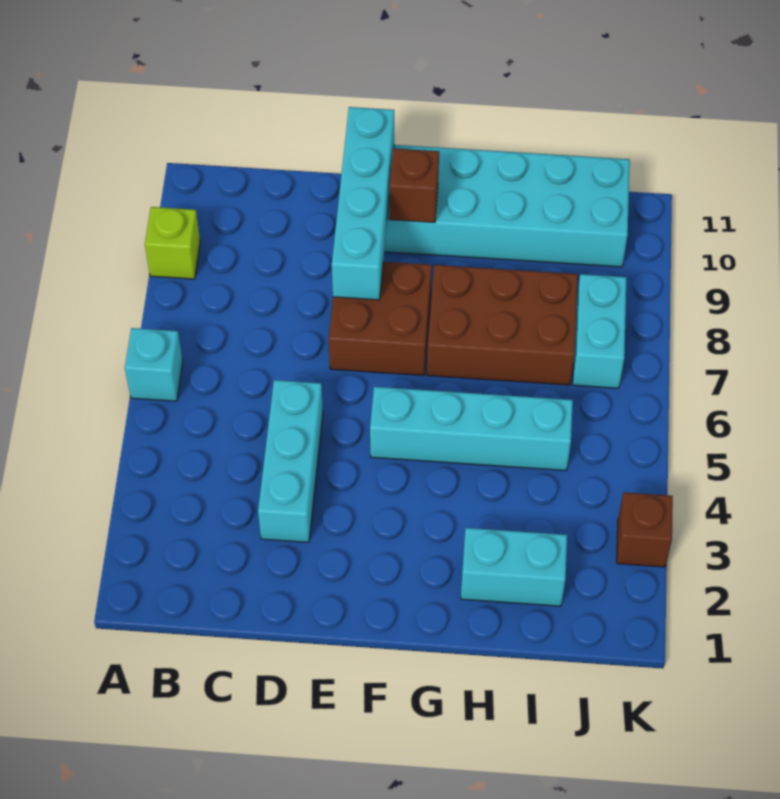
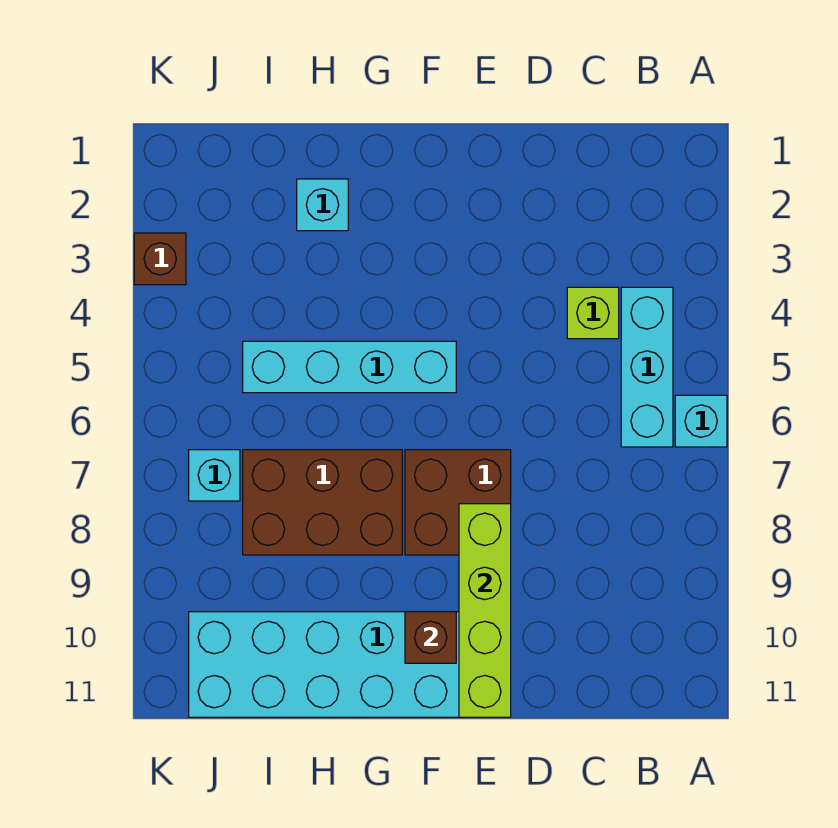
lime brick A9 level 1 -> lime brick C4 level 1
cyan brick D3:D5 level 1 -> cyan brick B4:B6 level 1
cyan brick E8:E11 level 2 -> lime brick E8:E11 level 2
cyan brick H2:I2 level 1 -> cyan brick H2 level 1
cyan brick J7:J8 level 1 -> cyan brick J7 level 1

